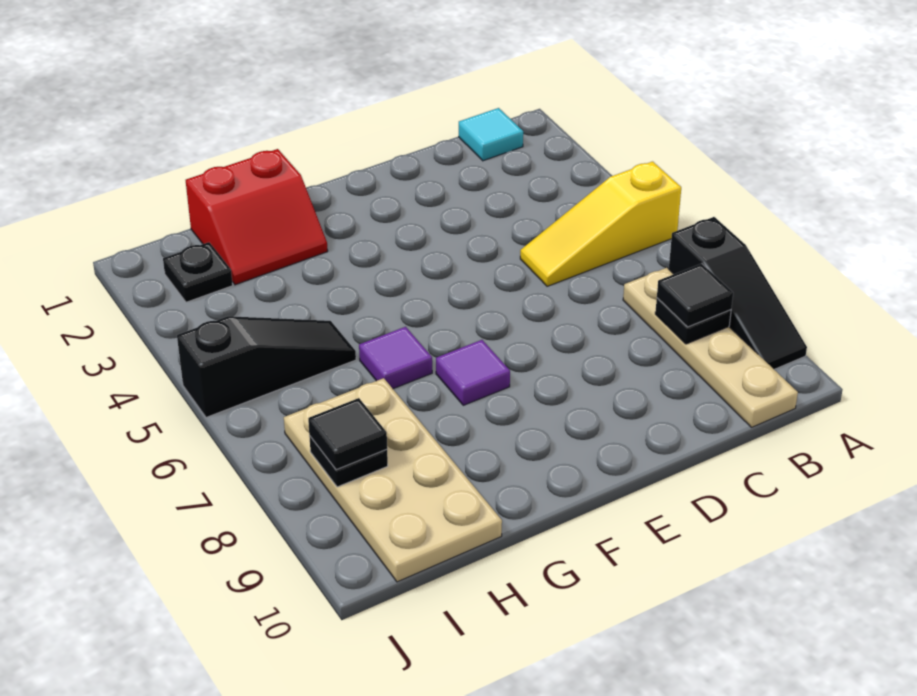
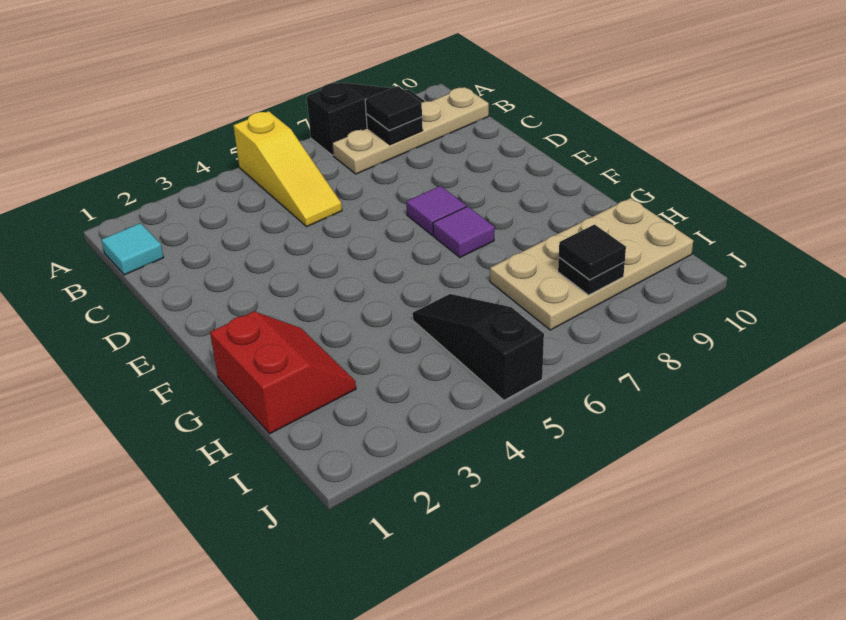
purple tile G6 level 1 -> purple tile E7 level 1
black plate I2 level 1 -> none

